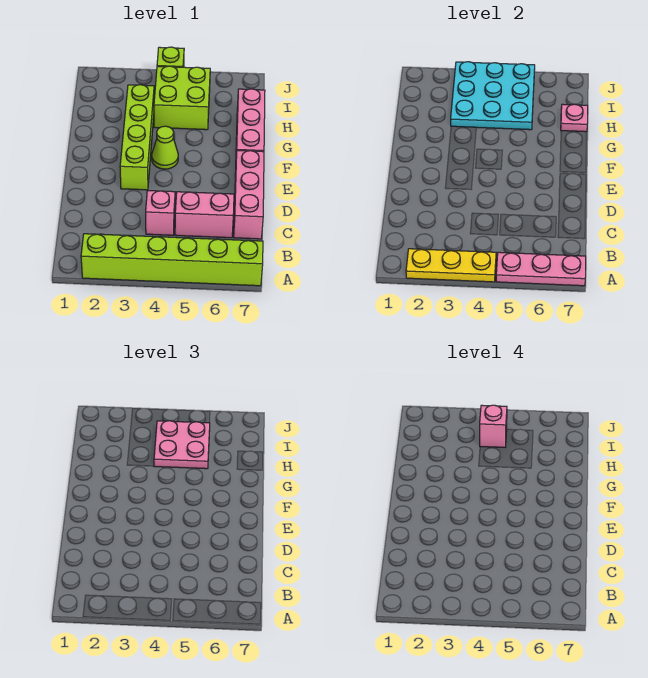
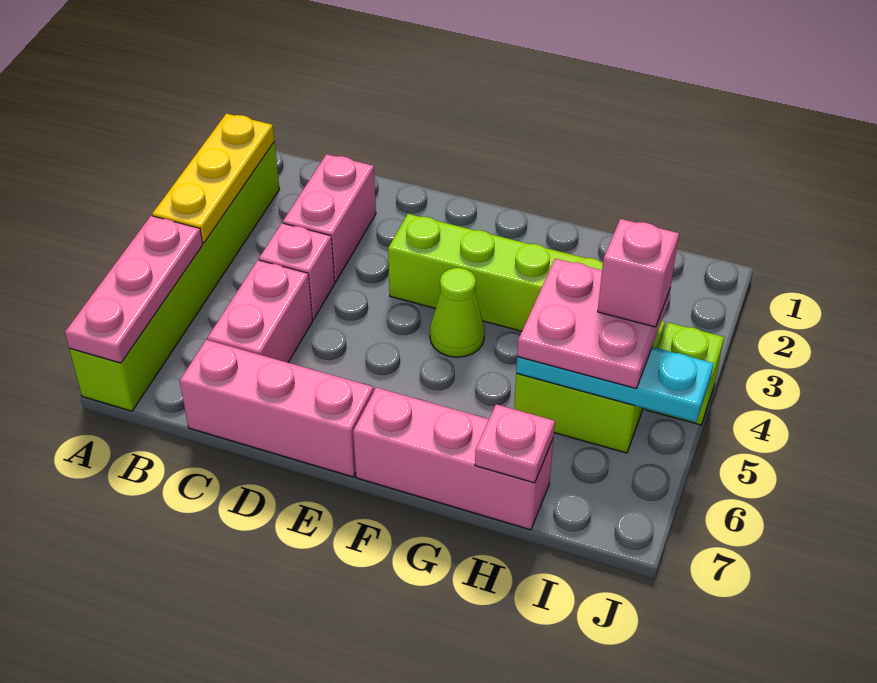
none -> pink brick C2:C3 level 1
cyan plate H3:J5 level 2 -> cyan plate H5:J5 level 2

